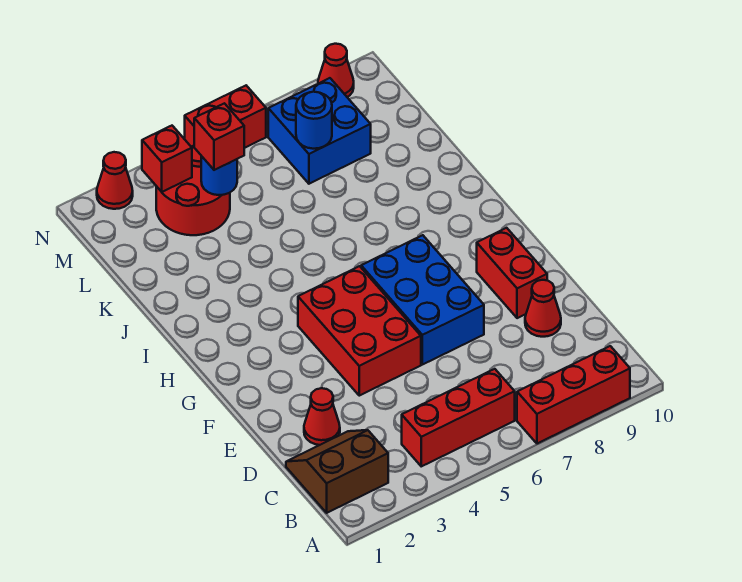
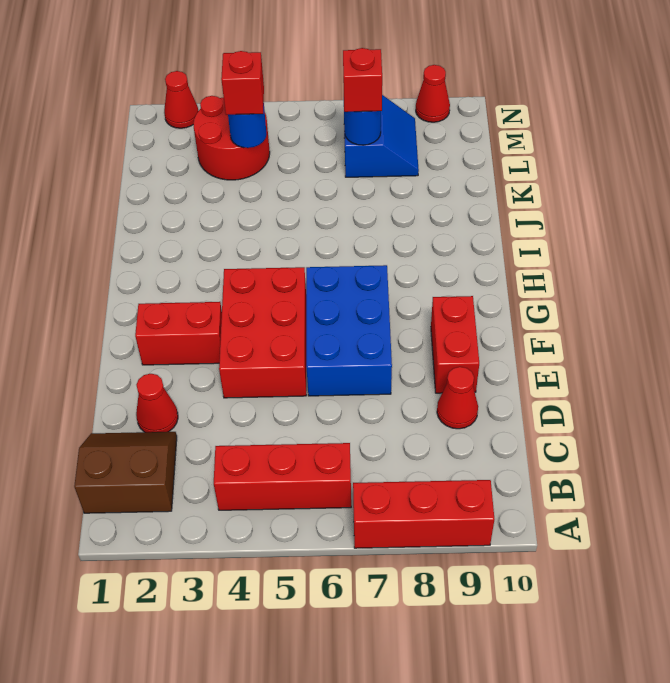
blue brick L7:M8 level 1 -> blue slope L7:M8 level 1 top 7
red brick M3 level 2 -> red brick L7 level 3
red brick N5:N6 level 1 -> red brick F2:F3 level 1

